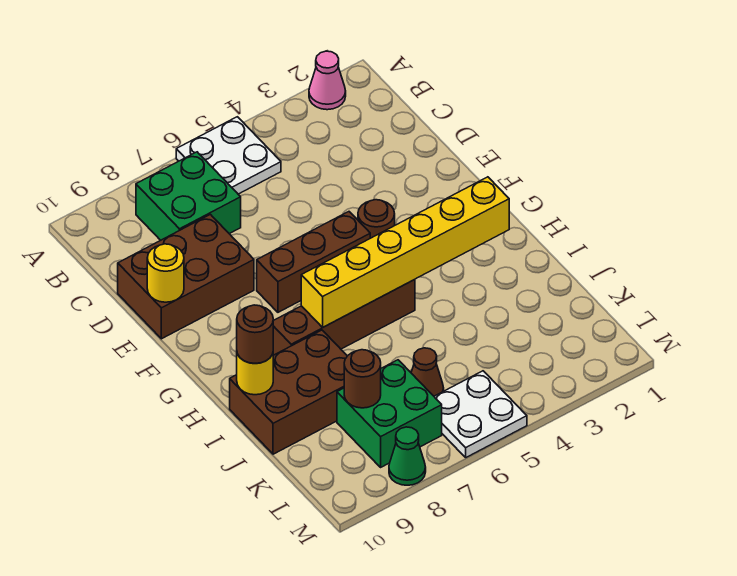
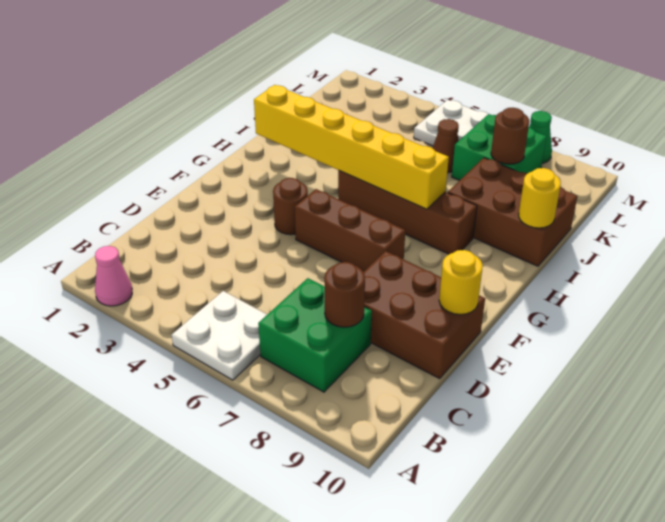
brown round brick I10 level 3 -> brown round brick C8 level 2

